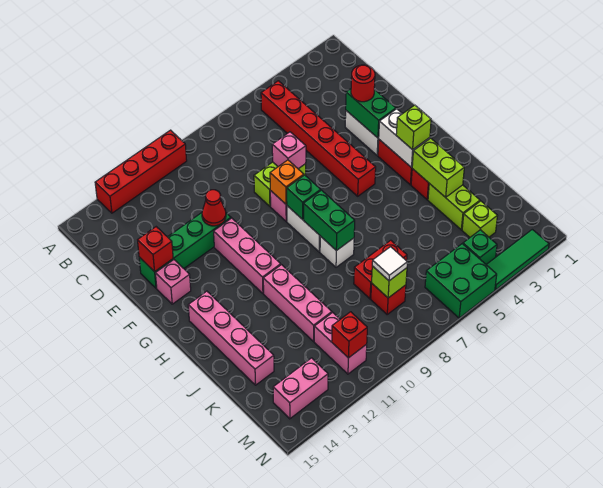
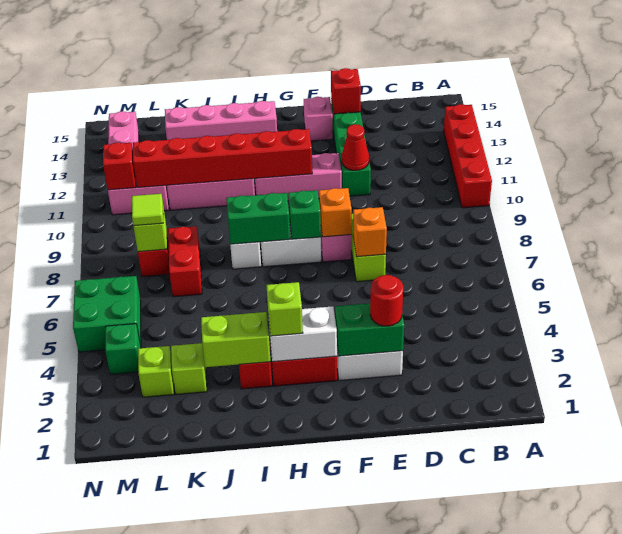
red brick B5:G5 level 1 -> red brick G11:L11 level 2
pink brick E7 level 2 -> orange brick E7 level 2
lime brick J3:K3 level 1 -> lime brick K3 level 1
white tile L8 level 3 -> lime tile L8 level 3
green tile N2:N4 level 1 -> none

